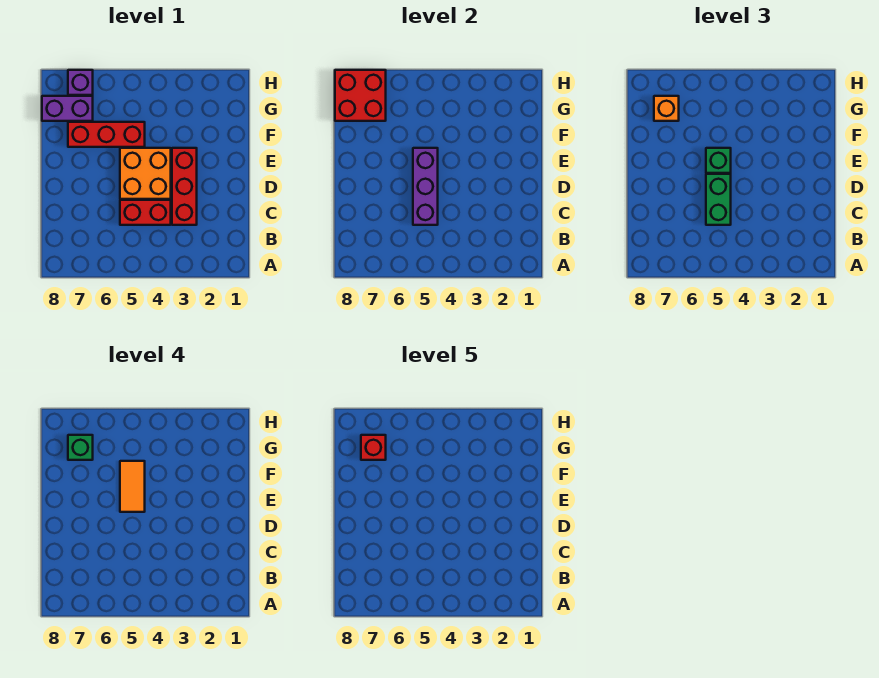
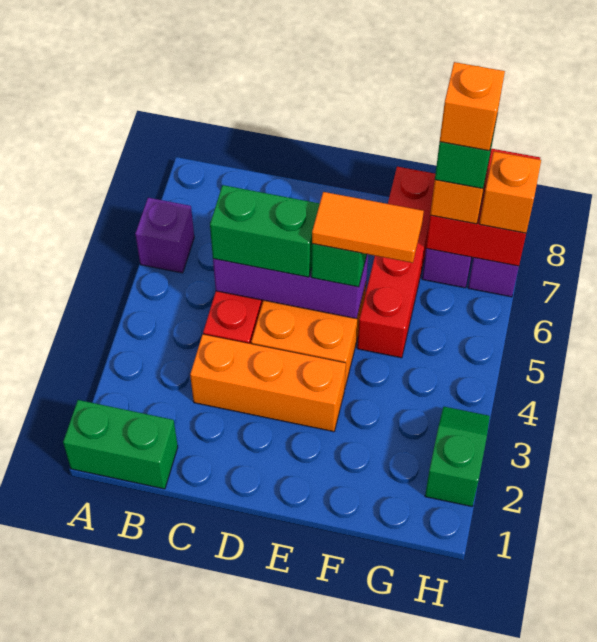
none -> green brick A1:B1 level 1
none -> purple brick A6 level 1
red brick C3:E3 level 1 -> orange brick C3:E3 level 1
red brick F5:F7 level 1 -> red brick F5:F8 level 1
red brick G7 level 5 -> orange brick G7 level 5
none -> green slope H2:H3 level 1 top 2
none -> orange brick H7 level 3

